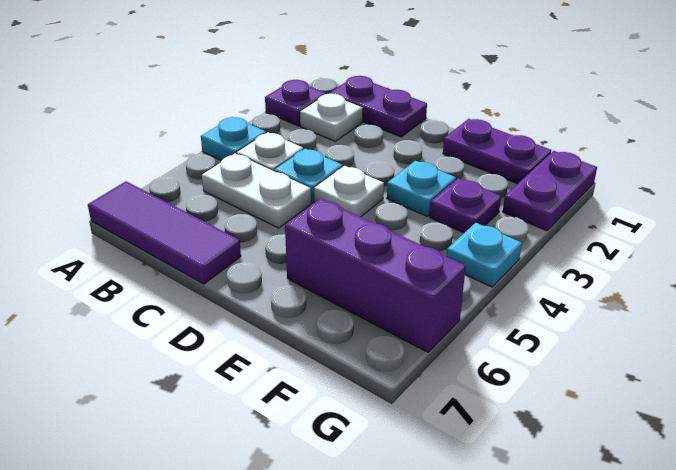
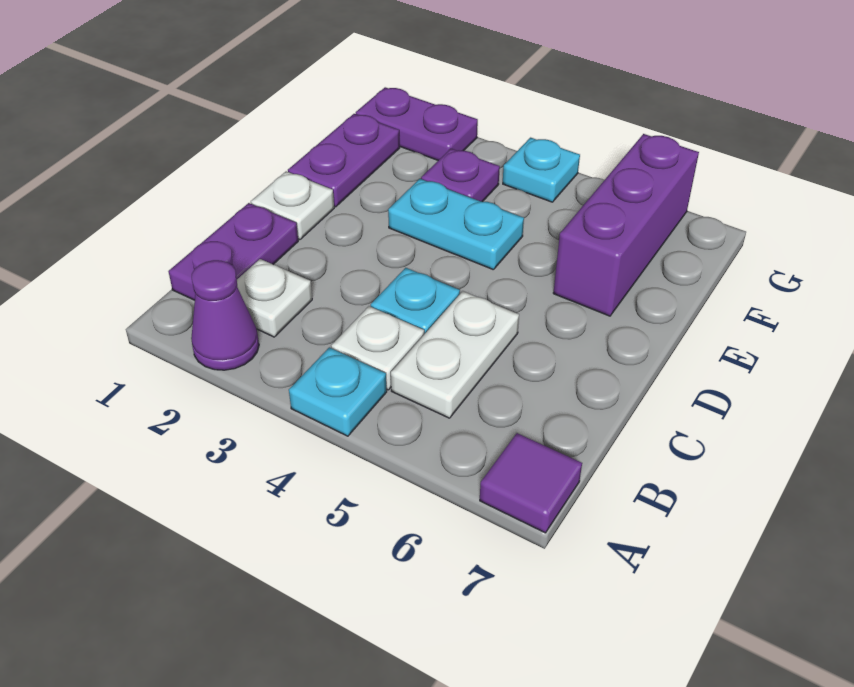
purple plate A2 level 1 -> purple cone A2 level 1
purple tile A7:C7 level 1 -> purple tile A7 level 1
white plate D4 level 1 -> white plate D1 level 1
cyan plate E3 level 1 -> cyan plate E3:E4 level 1

